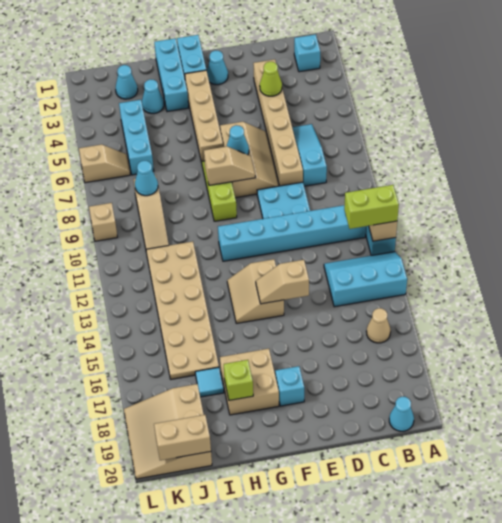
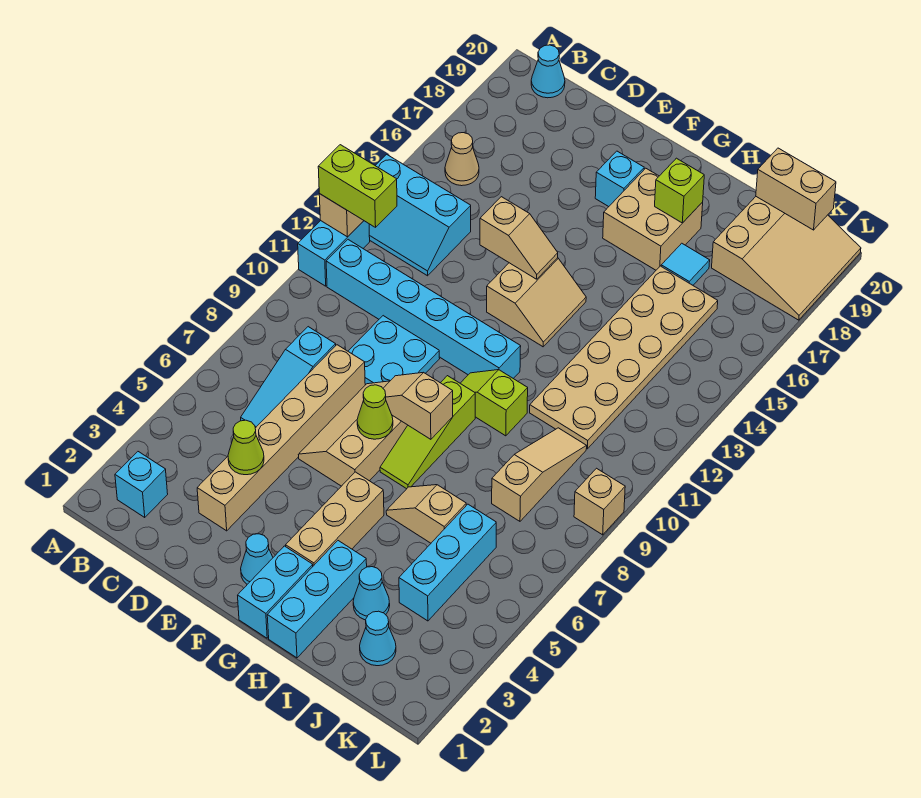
cyan cone F7 level 2 -> lime cone F7 level 2
tan brick G3:G6 level 1 -> tan brick G3:G5 level 1
none -> lime slope G10:H10 level 1 top H
cyan cone J8 level 2 -> none
tan slope K6:L6 level 1 top L -> tan slope H6:I6 level 1 top I

